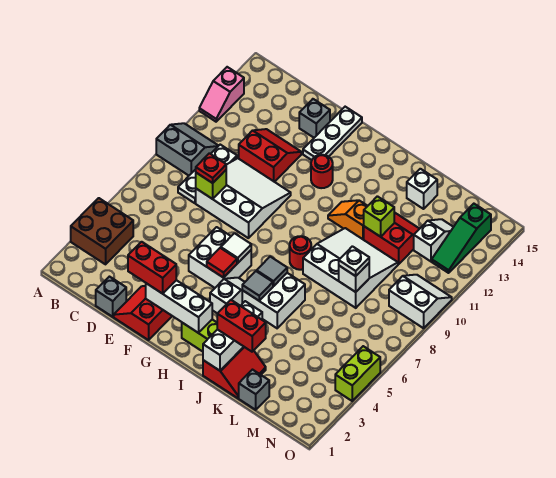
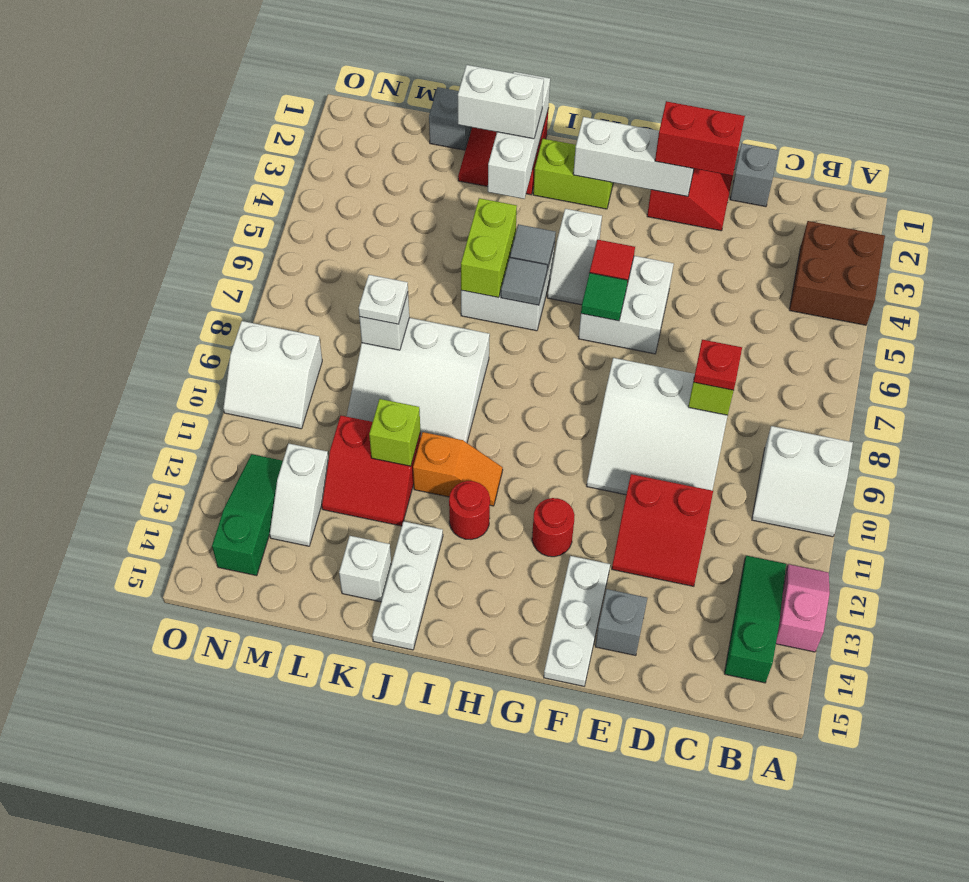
grey slope A9:B10 level 1 top 9 -> white slope A9:B10 level 1 top 9
none -> green slope B12:B14 level 1 top 14
white plate C8:C10 level 1 -> white plate J13:J15 level 1
white tile G6 level 2 -> green tile G6 level 2
red round brick I8 level 1 -> red round brick I12 level 1
red brick J2:K2 level 3 -> white brick J2:K2 level 3
lime brick O4:O5 level 1 -> lime brick J5:J6 level 2

